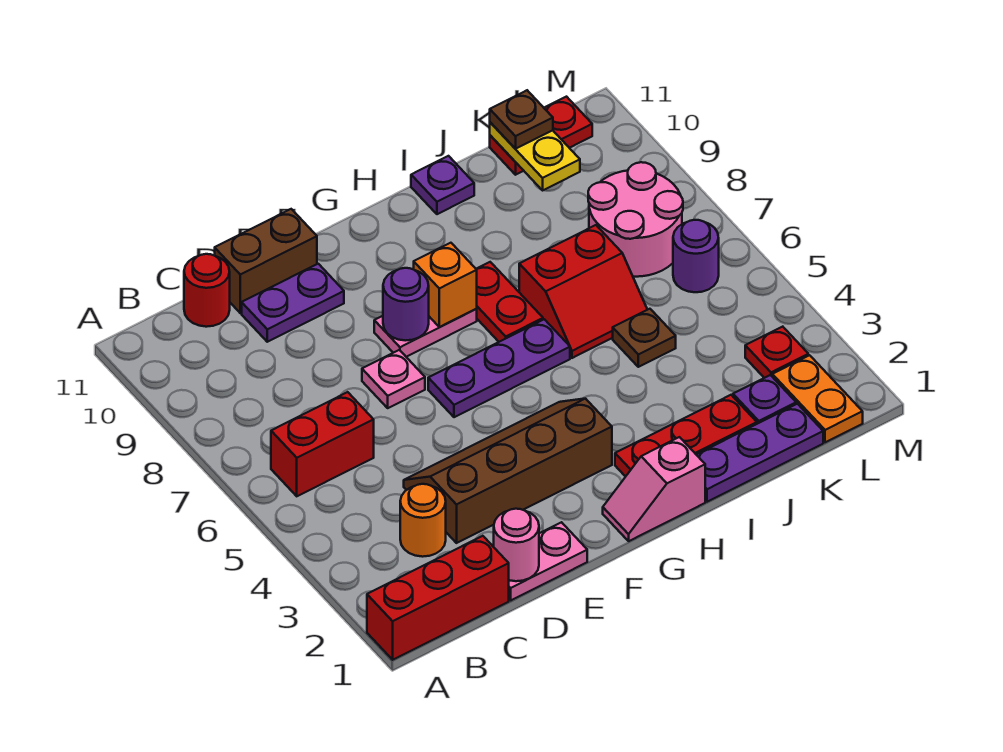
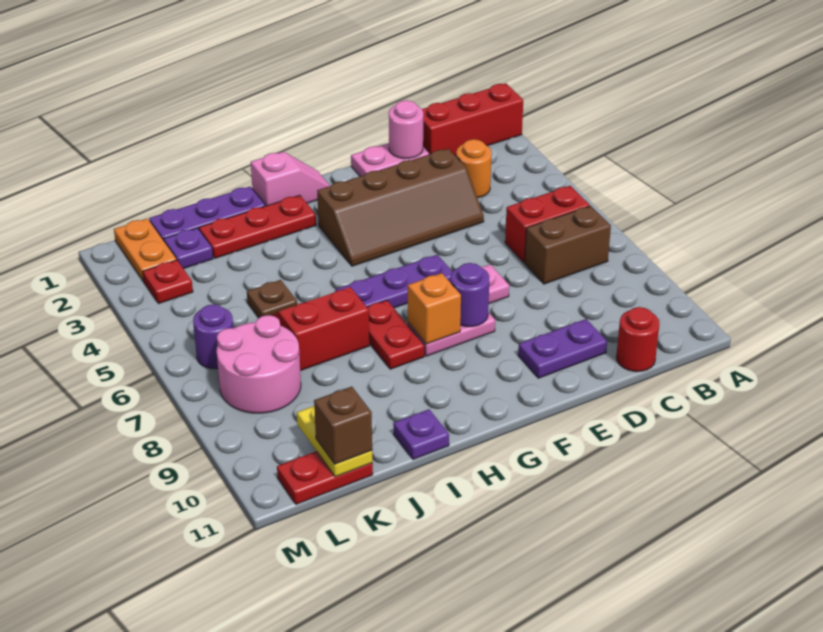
brown brick D11:E11 level 1 -> brown brick B7:C7 level 1
brown plate K11 level 3 -> brown brick K11 level 3

